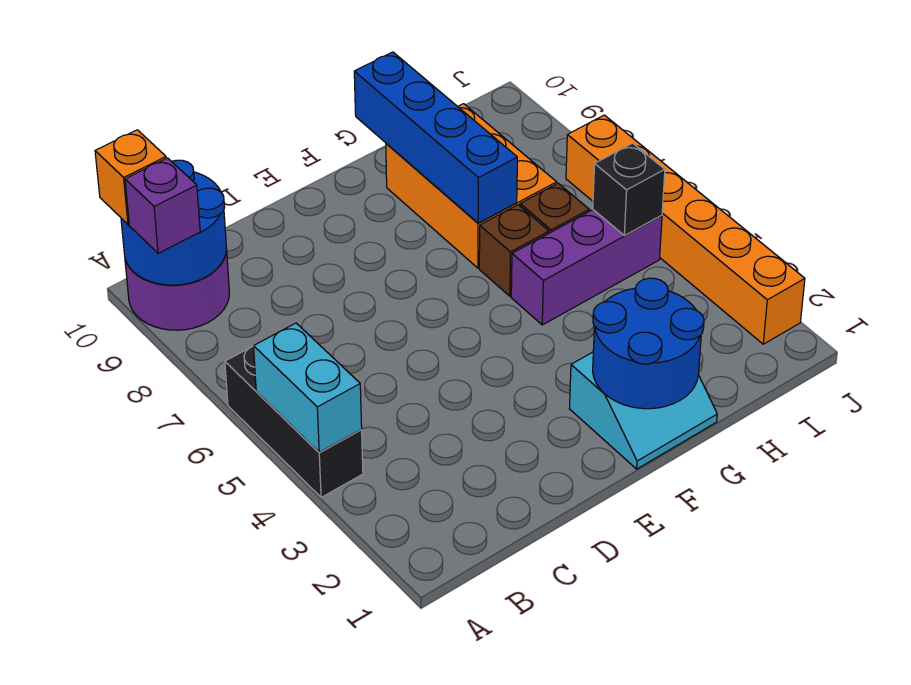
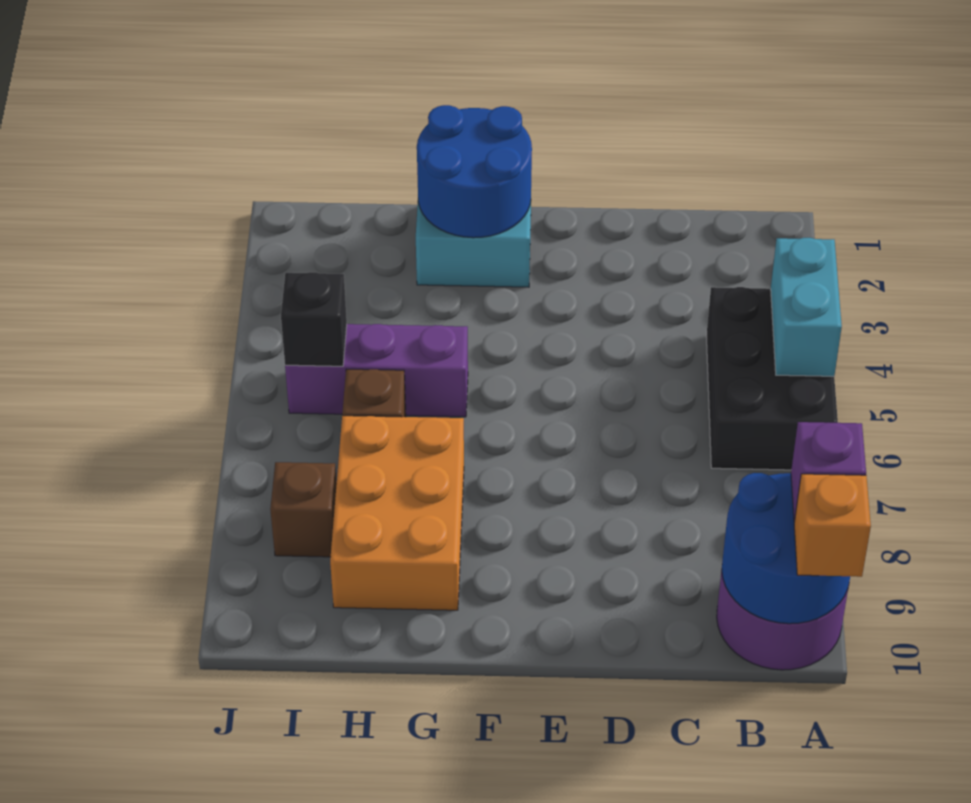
black brick A4:A6 level 1 -> black brick A4:B6 level 1
brown brick G6 level 1 -> brown brick I8 level 1
blue brick G7:G10 level 2 -> none
orange brick J2:J7 level 1 -> none

